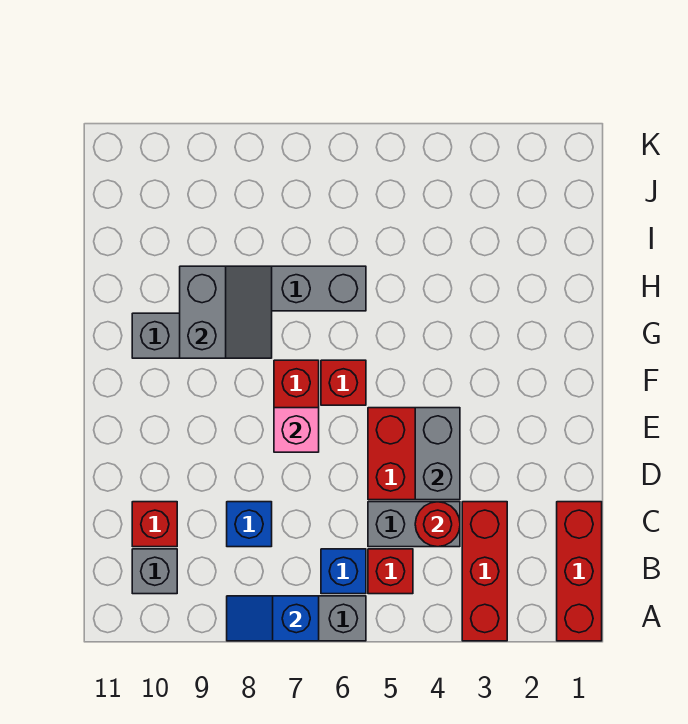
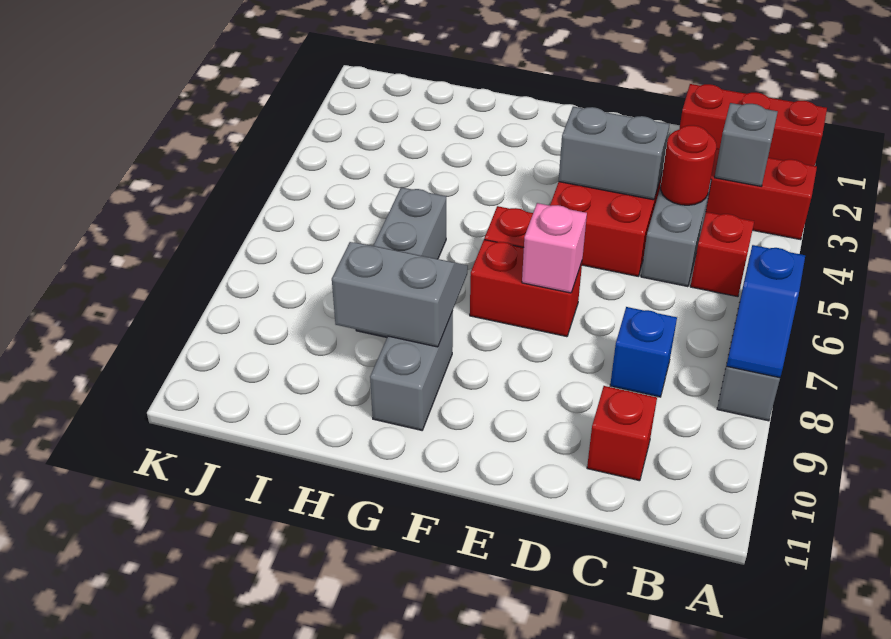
blue brick B6 level 1 -> none
grey brick B10 level 1 -> grey brick B3 level 2

